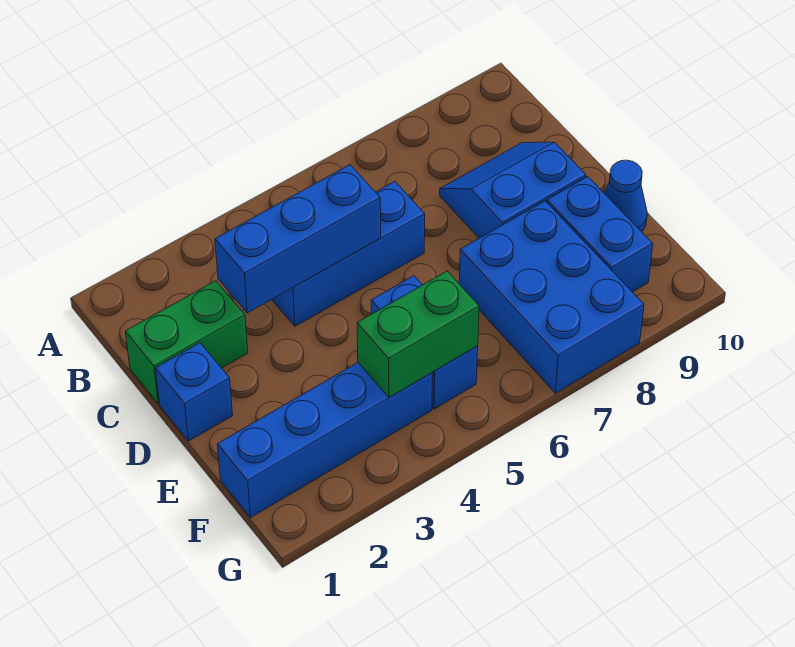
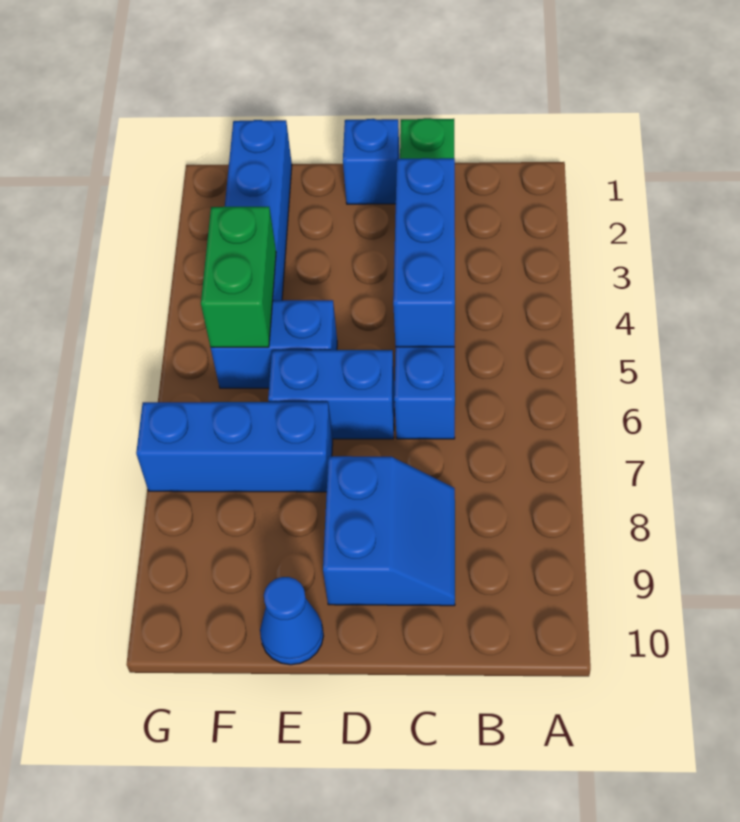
blue brick E7:G8 level 1 -> blue brick E7:G7 level 1
blue brick E9:F9 level 1 -> blue brick D6:E6 level 1

